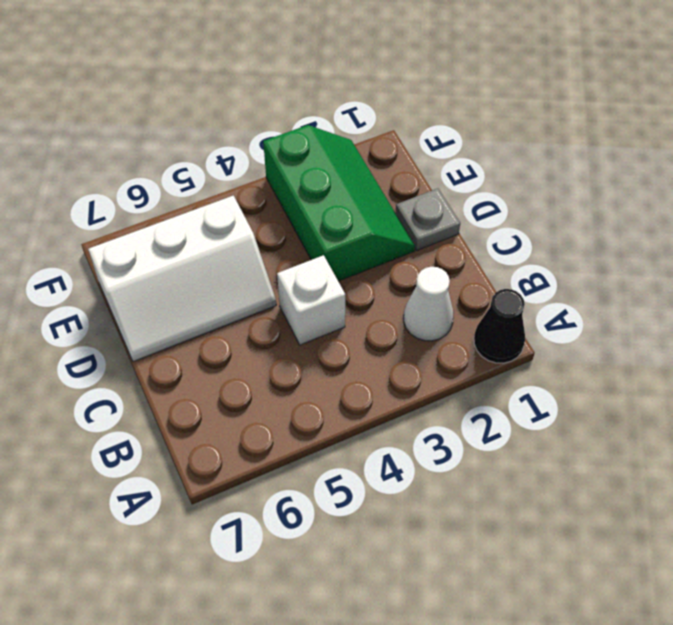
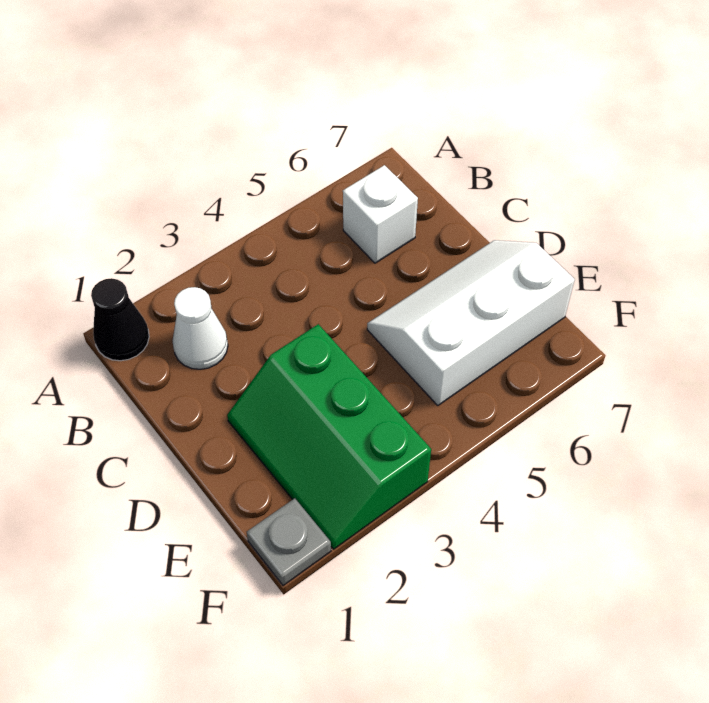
white brick C4 level 1 -> white brick B6 level 1
grey plate D1 level 1 -> grey plate F1 level 1

